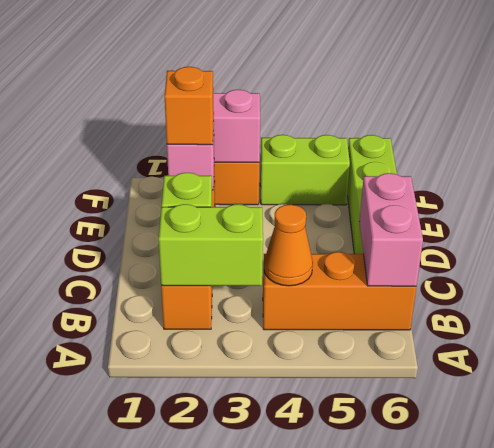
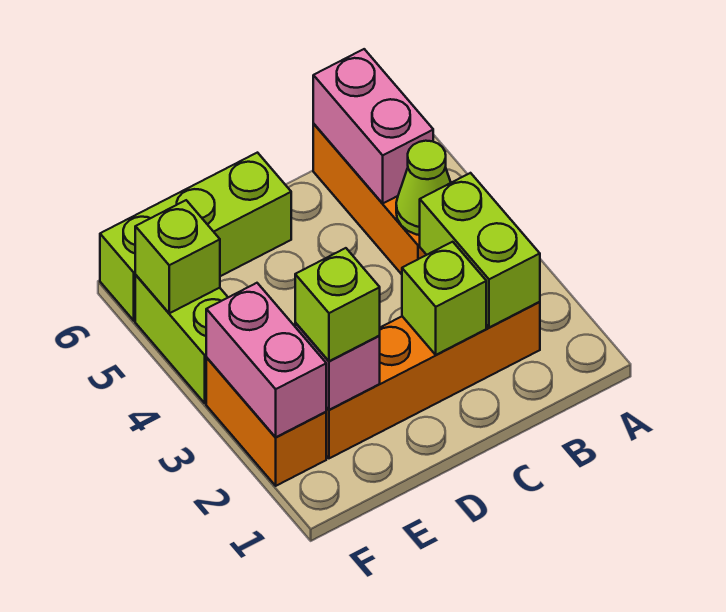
orange cone B4 level 2 -> lime cone B4 level 2
pink brick B6:C6 level 2 -> pink brick B5:B6 level 2
orange brick E2 level 3 -> lime brick E2 level 3
none -> lime brick F5 level 2

